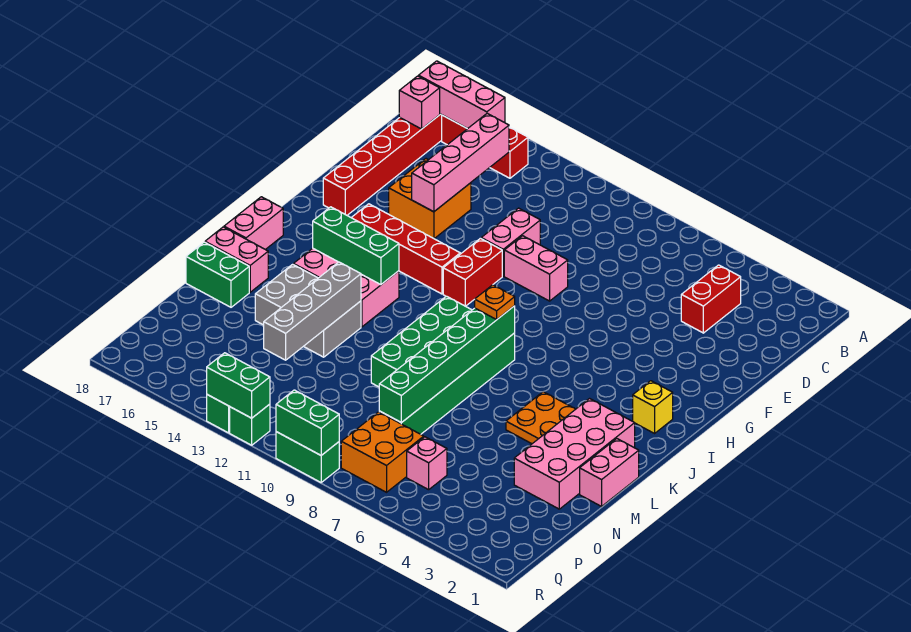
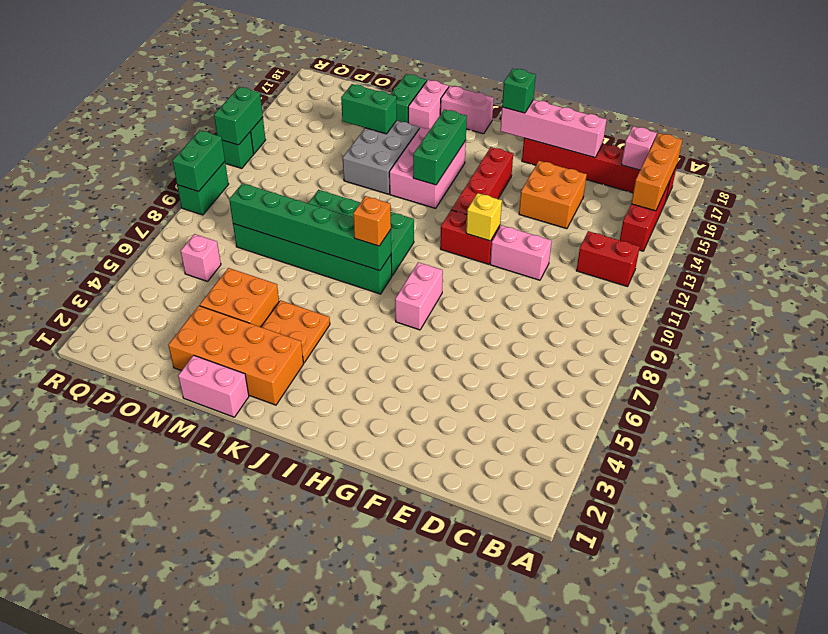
pink brick B15:B17 level 2 -> orange brick B15:B17 level 2
red brick C4:D4 level 1 -> red brick B12:C12 level 1
pink brick C14:F14 level 2 -> pink brick E17:H17 level 2
pink brick F9:F10 level 1 -> pink brick H7:H8 level 1
none -> green brick H17 level 3
yellow brick I2 level 1 -> yellow brick G11 level 2
orange plate J8 level 3 -> orange brick J8 level 3
pink brick K2:N3 level 1 -> orange brick K2:N3 level 1
grey brick L13:O13 level 2 -> none
none -> green brick M15:N15 level 2
orange brick P7:Q8 level 1 -> orange brick M4:N5 level 1

